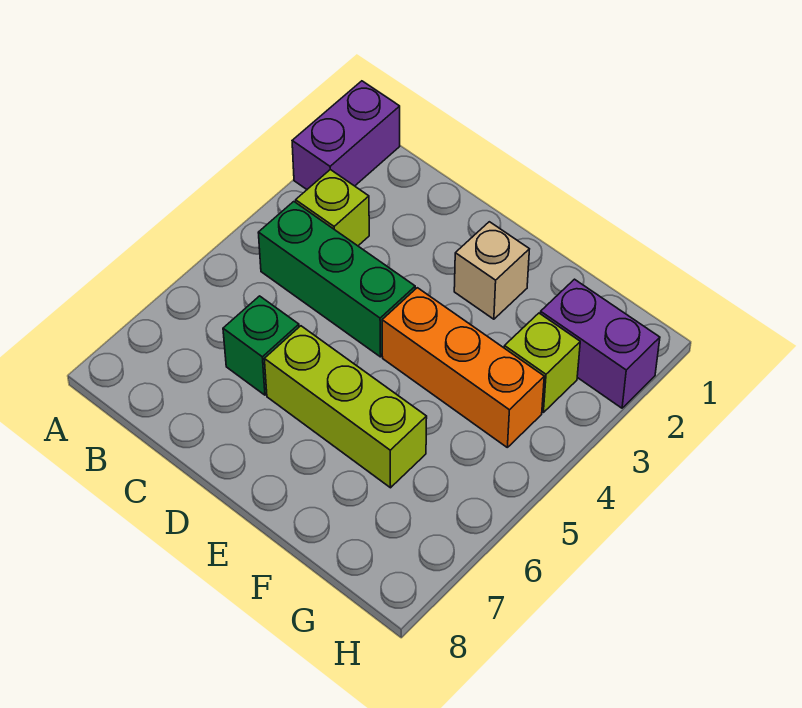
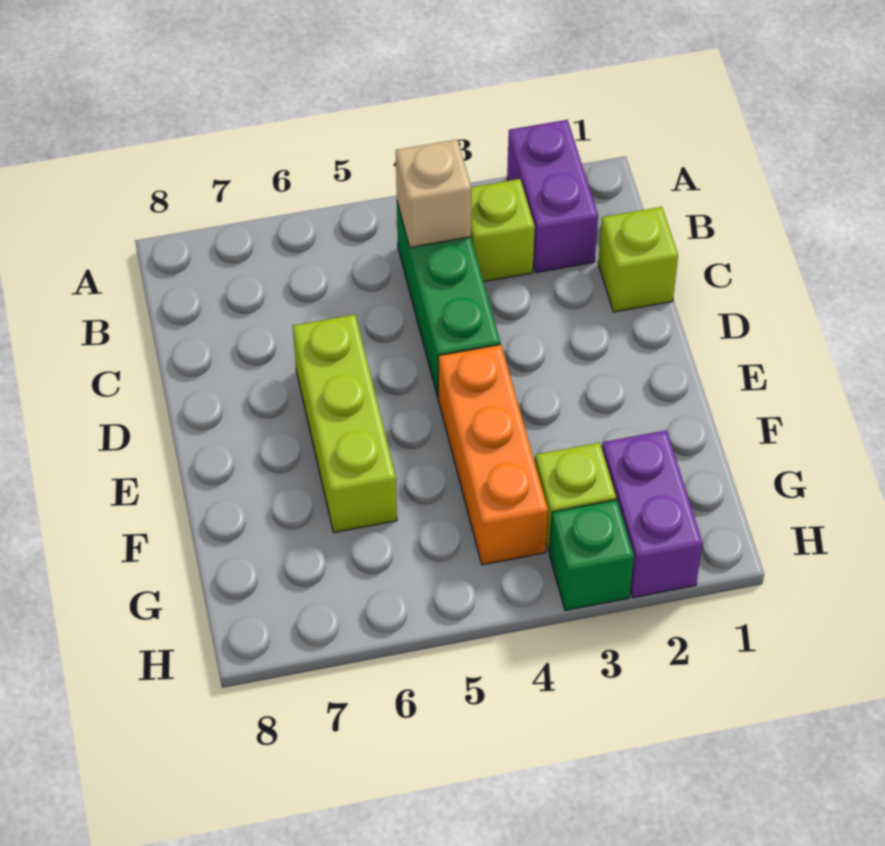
purple brick A1:A2 level 1 -> purple brick A2:B2 level 1
none -> lime brick C1 level 1
green brick C6 level 1 -> green brick H3 level 1
tan brick E2 level 1 -> tan brick B4 level 2

